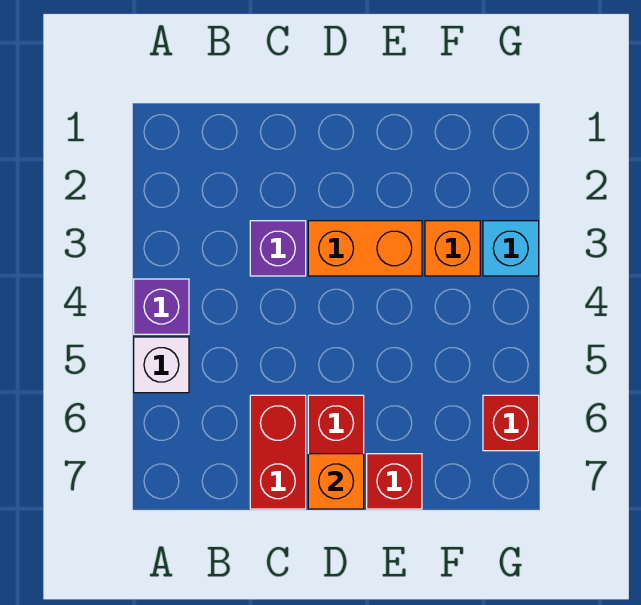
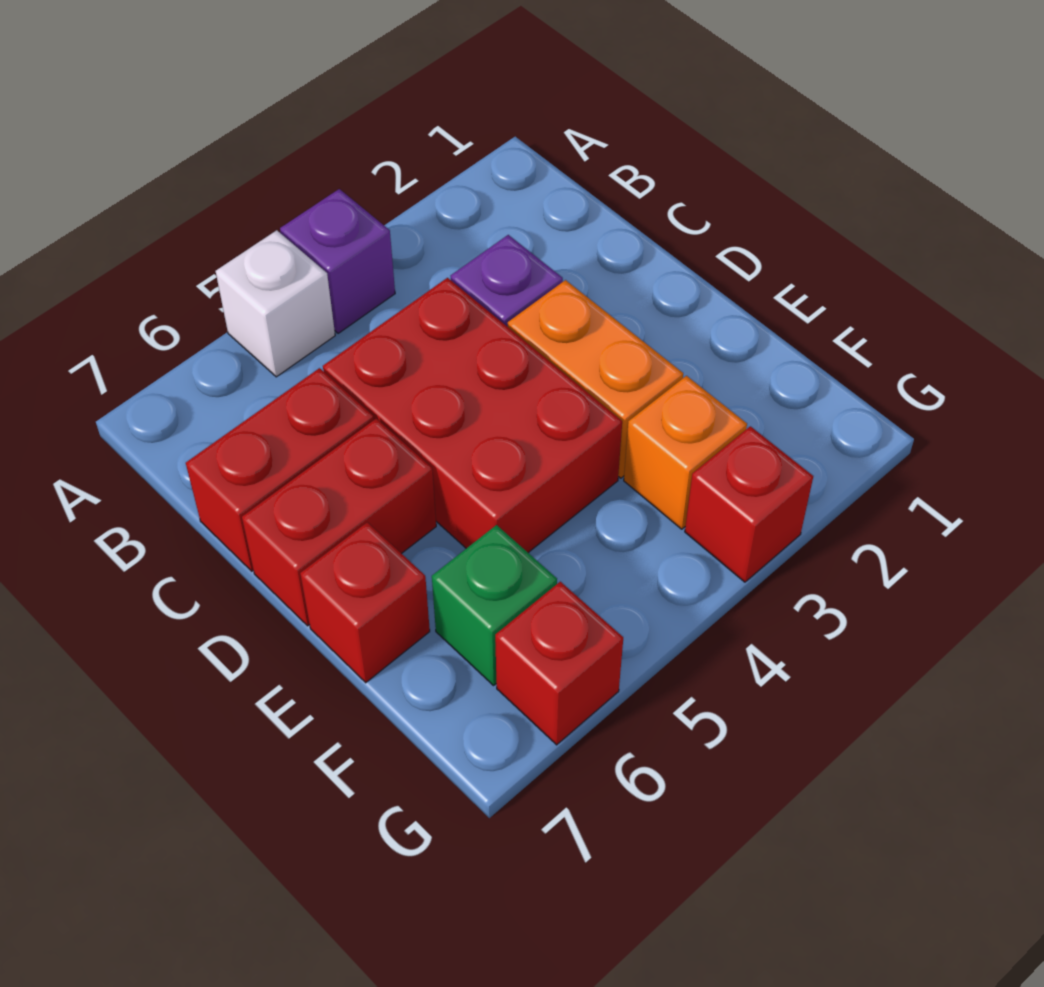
none -> red brick C4:E5 level 1
orange brick D7 level 2 -> none
none -> green brick F6 level 1
cyan brick G3 level 1 -> red brick G3 level 1

